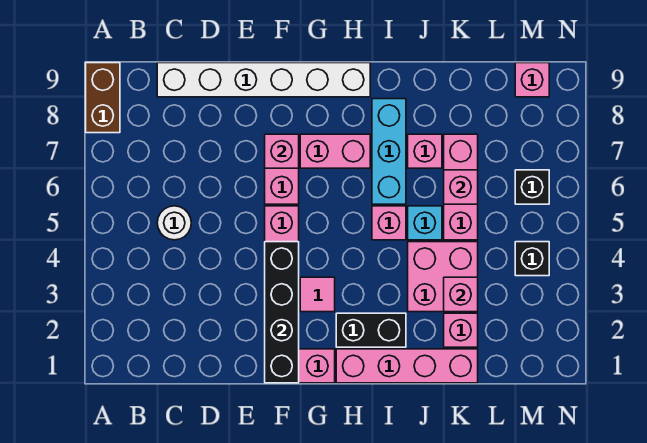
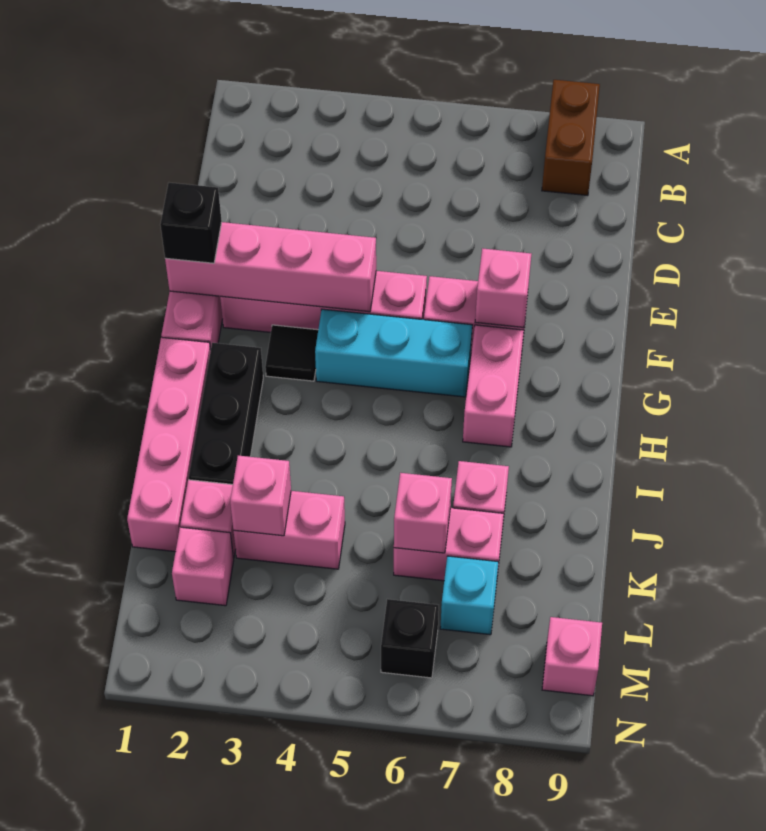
brown brick A8:A9 level 1 -> brown brick A8:B8 level 1
white round brick C5 level 1 -> none
white brick C9:H9 level 1 -> none
black brick F1:F4 level 2 -> pink brick F1:F4 level 2
pink tile G3 level 1 -> black tile G3 level 1
black brick H2:I2 level 1 -> black brick H2:J2 level 1
pink brick I5 level 1 -> pink brick L2 level 1
cyan brick I6:I8 level 1 -> cyan brick G4:G6 level 1
pink brick J3:K4 level 1 -> pink brick K3:K4 level 1
cyan brick J5 level 1 -> cyan brick L7 level 1
pink brick K5:K7 level 1 -> pink brick K6:K7 level 1
black brick M4 level 1 -> black brick F1 level 3

